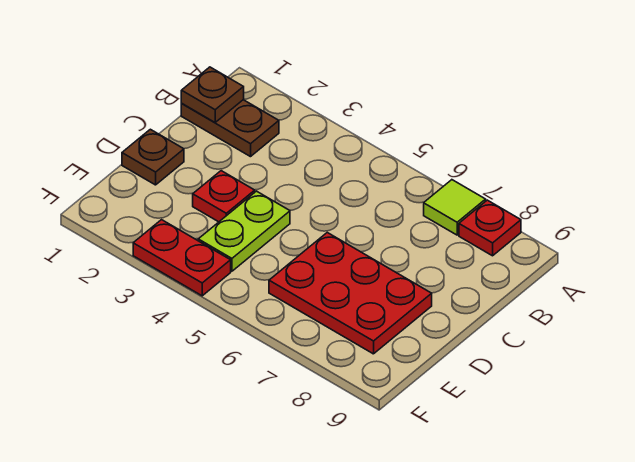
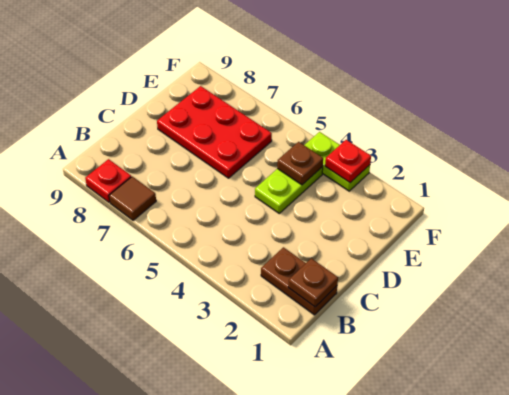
lime tile A7 level 1 -> brown tile A7 level 1
brown plate D1 level 1 -> brown plate E4 level 2
red plate D3 level 1 -> red plate F3 level 2
red plate F3:F4 level 1 -> lime plate F3:F4 level 1

